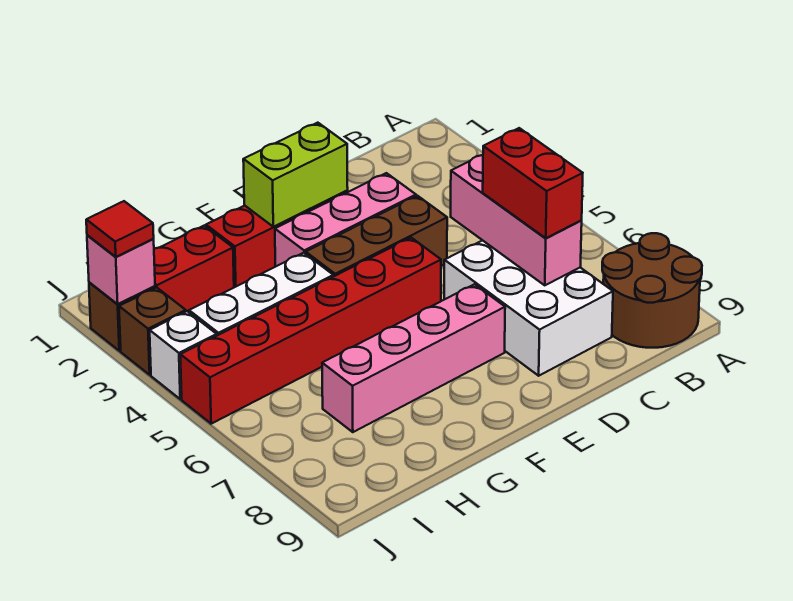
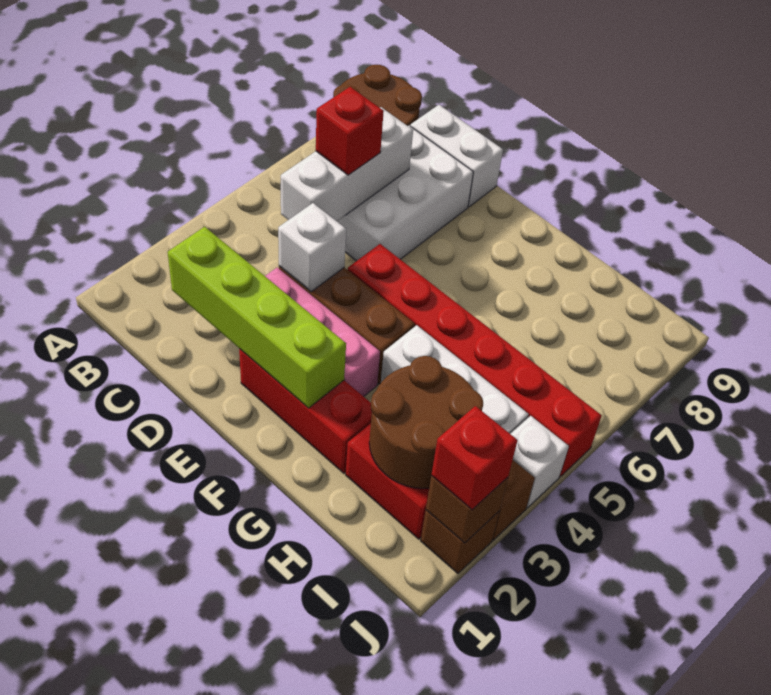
pink brick C5:C7 level 2 -> white brick C5:C7 level 2
red brick C6:C7 level 3 -> red brick C6 level 3
none -> white brick C9:D9 level 1
none -> white brick D4 level 2
lime brick E2:F2 level 2 -> lime brick C2:F2 level 2
pink brick E7:H7 level 1 -> none
none -> brown round brick H2:I3 level 2
pink brick J2 level 2 -> brown brick J2 level 2
red tile J2 level 3 -> red brick J2 level 3

